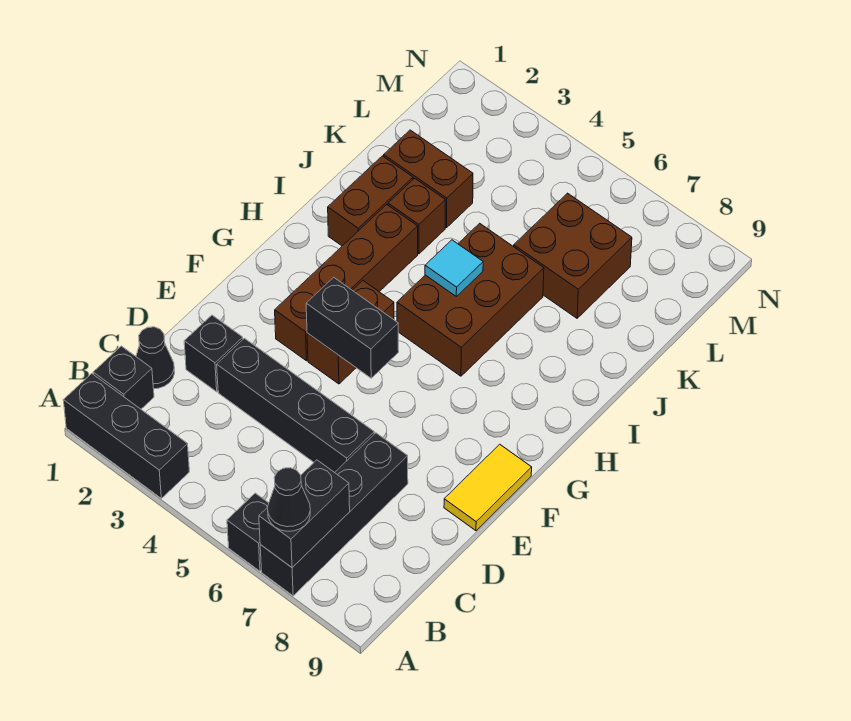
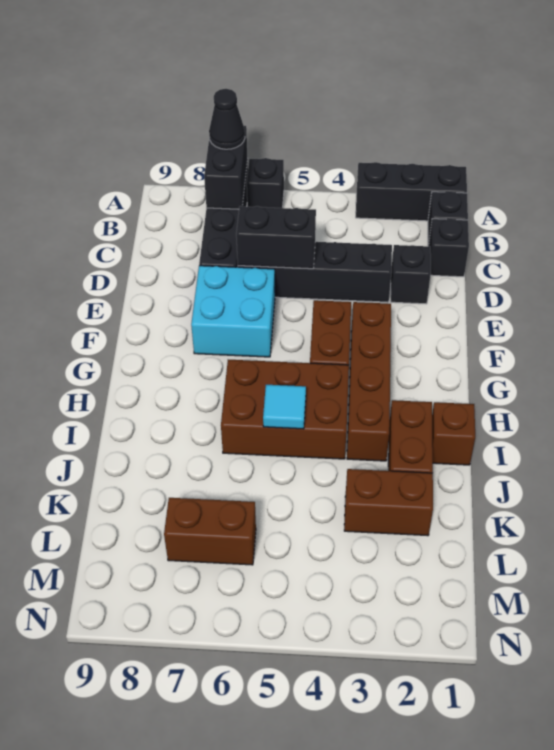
black cone C1 level 1 -> black brick C1 level 1
none -> cyan brick E6:F7 level 1
yellow tile E9:F9 level 1 -> none
black brick F4:F5 level 2 -> black brick D5:D6 level 2
brown brick H5:J6 level 1 -> brown brick H4:I6 level 1
brown brick J3 level 1 -> brown brick I1 level 1
brown brick K6:L7 level 1 -> brown brick L6:L7 level 1

